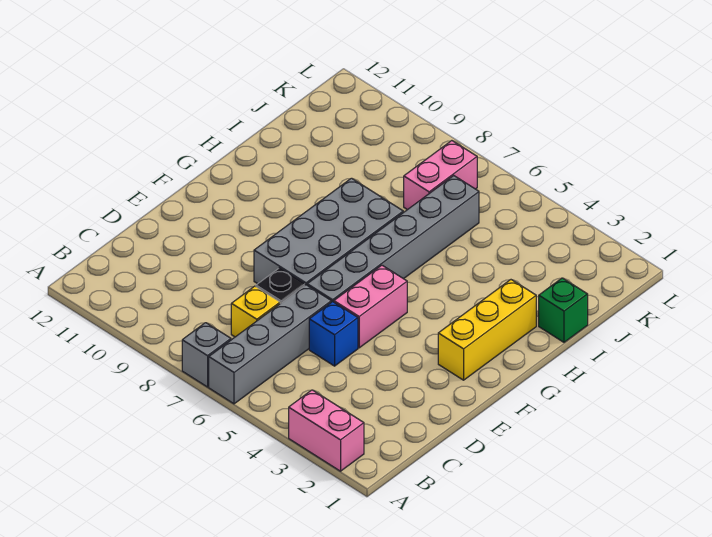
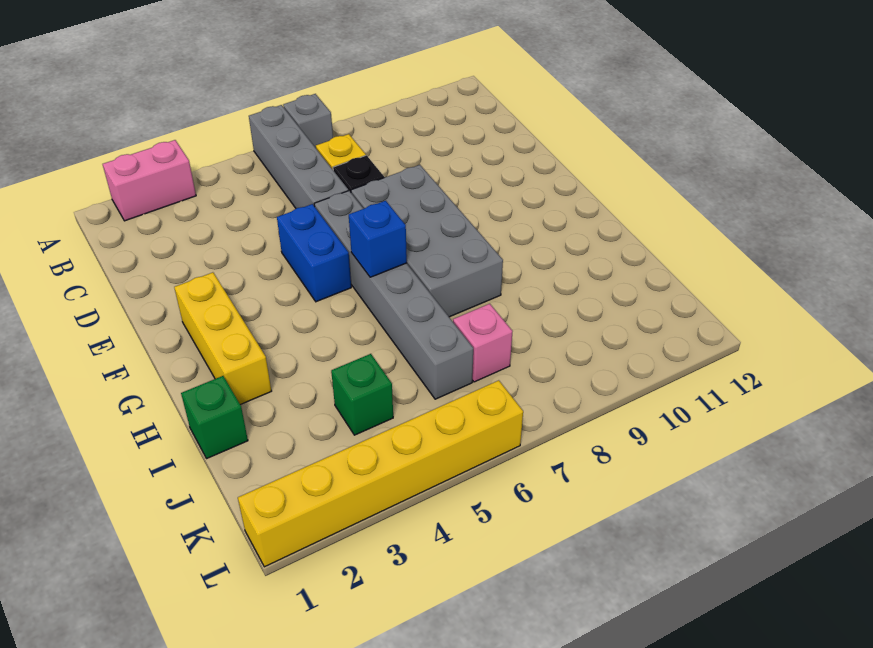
blue brick D5 level 1 -> blue brick G6 level 2
pink brick E5:F5 level 1 -> blue brick E5:F5 level 1
none -> green brick J4 level 1
pink brick J7:K7 level 1 -> pink brick J7 level 1
none -> yellow brick L1:L6 level 1

